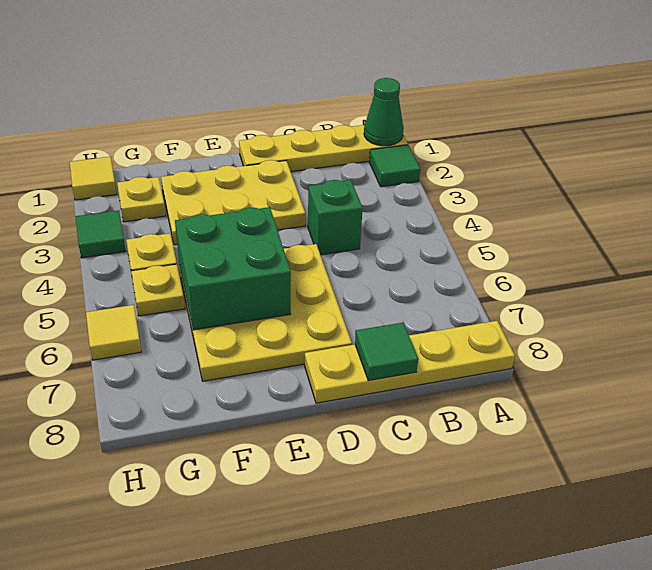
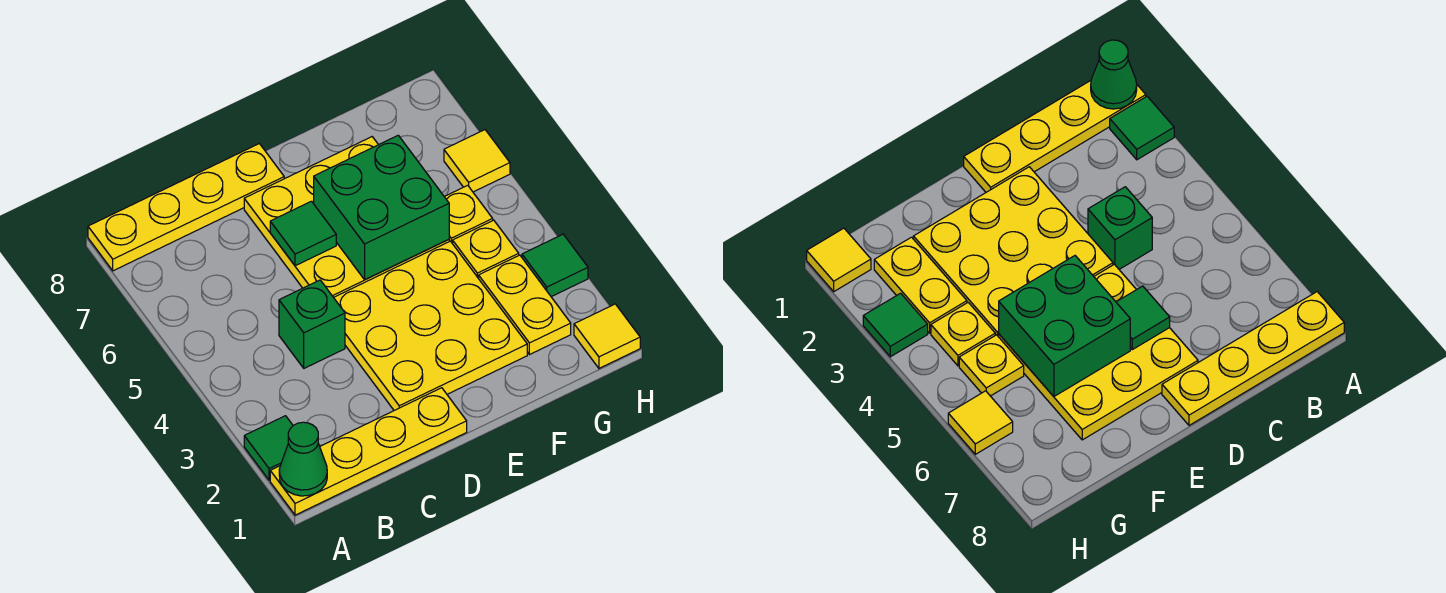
green tile C8 level 2 -> green tile D6 level 2
yellow plate D2:F3 level 1 -> yellow plate D2:F4 level 1
yellow plate G2 level 1 -> yellow plate G2:G3 level 1

